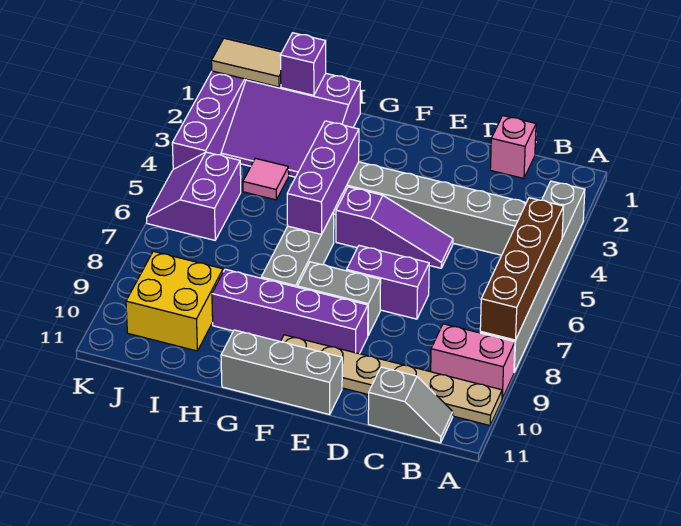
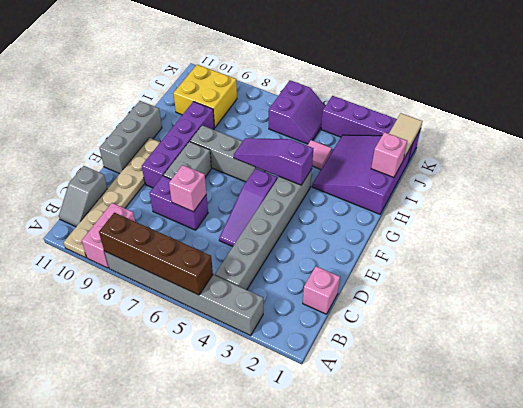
purple brick D7:E7 level 1 -> purple brick D7:D8 level 1
none -> pink brick D7 level 2
purple brick G4:G6 level 2 -> purple slope G4:G6 level 2 top 4
purple brick I1 level 2 -> pink brick I1 level 2
purple slope J5:K6 level 1 top J -> purple slope J5:K6 level 1 top 6

